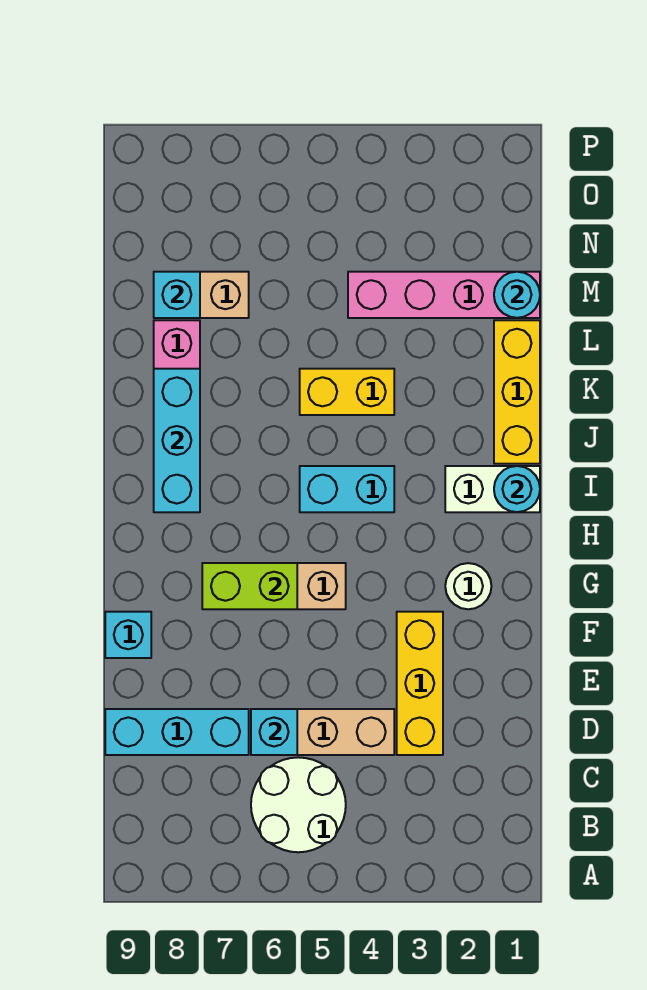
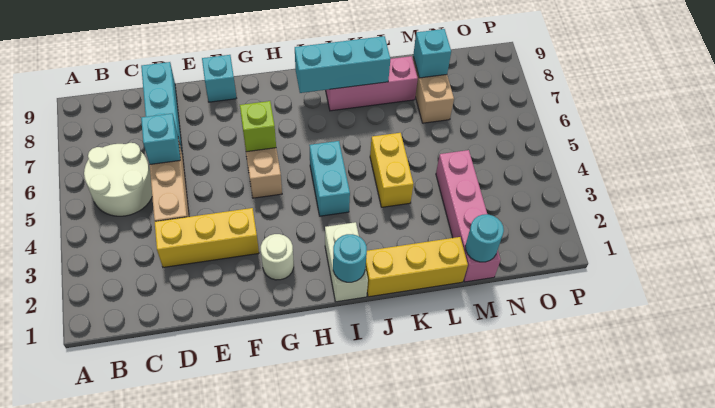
lime brick G6:G7 level 2 -> lime brick G6 level 2

